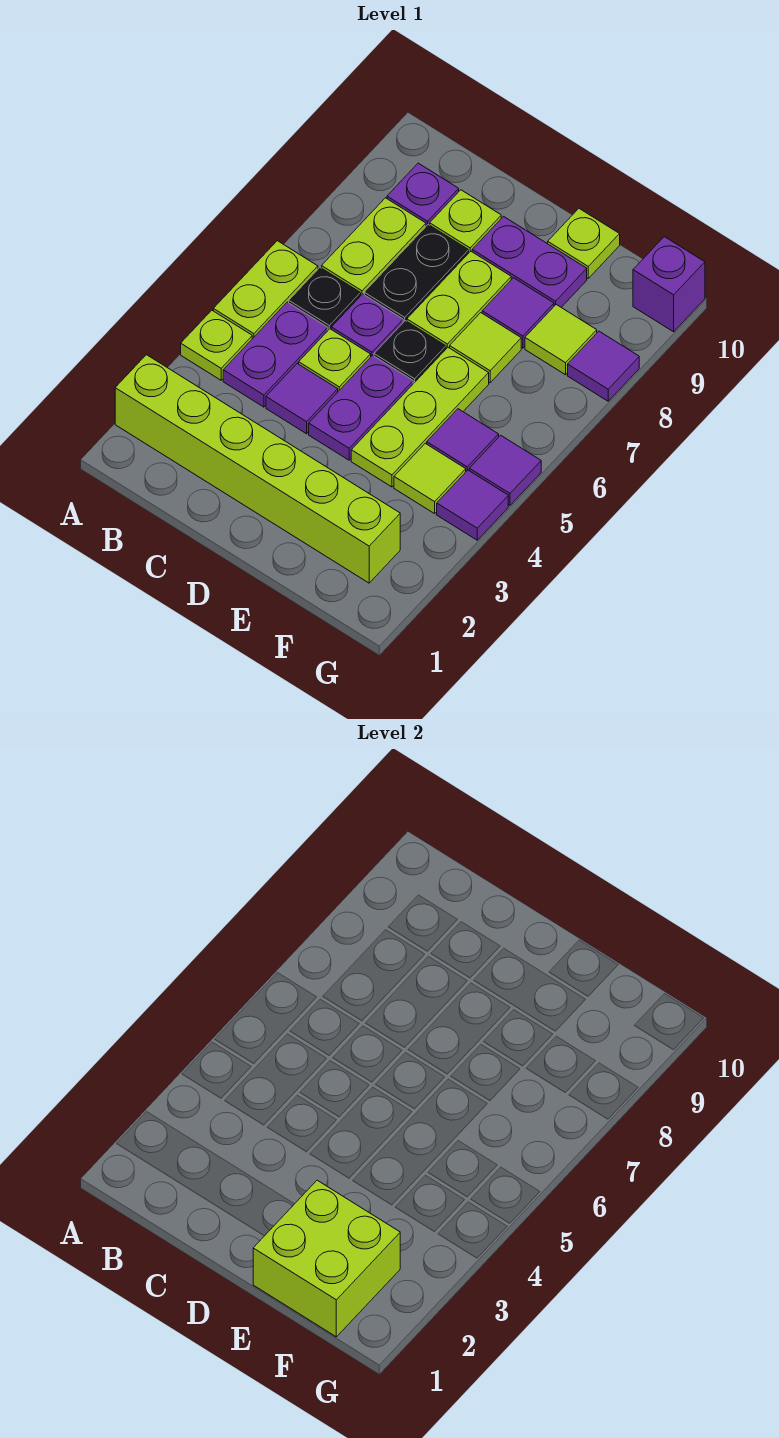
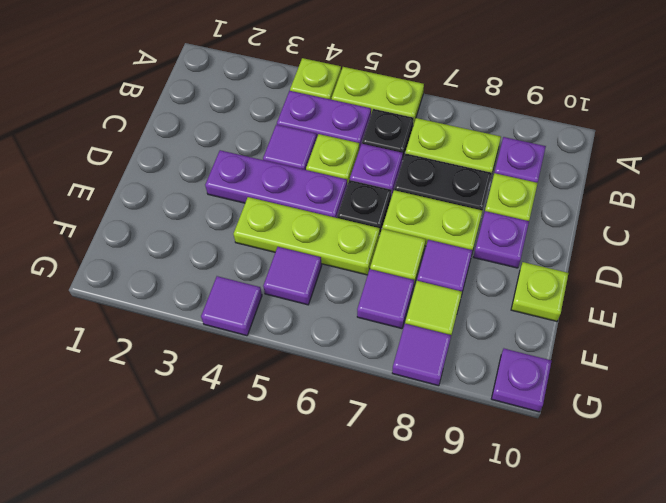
lime brick A2:F2 level 1 -> none
purple plate D4:D5 level 1 -> purple plate D3:D5 level 1
purple plate D9:E9 level 1 -> purple plate D9 level 1
lime brick E1:F2 level 2 -> none
lime tile F4 level 1 -> none
purple tile G5 level 1 -> purple tile F7 level 1
purple brick G10 level 1 -> purple plate G10 level 1

